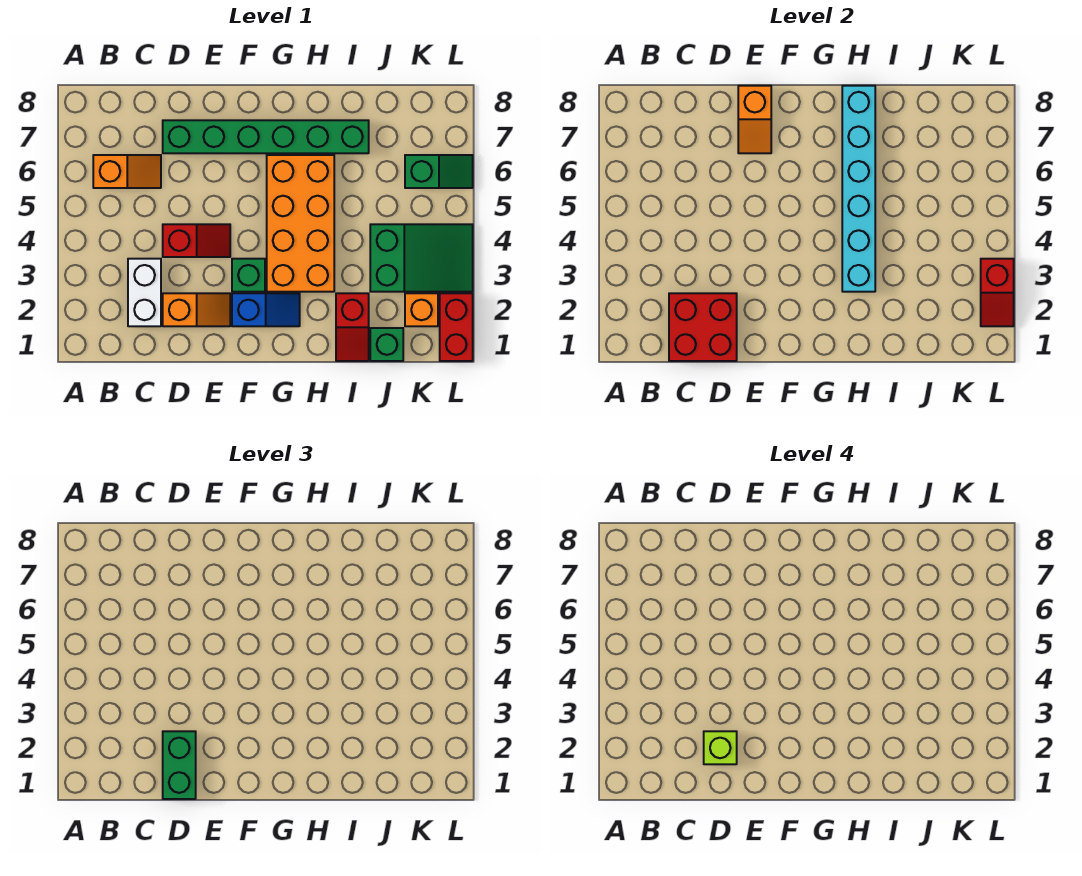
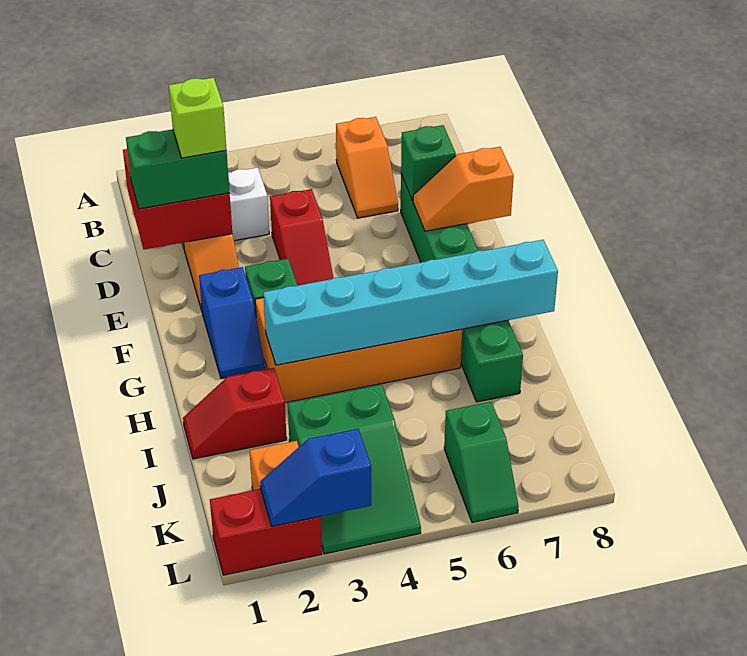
green brick J1 level 1 -> green brick D7 level 2
red slope L2:L3 level 2 top 3 -> blue slope L2:L3 level 2 top 3

